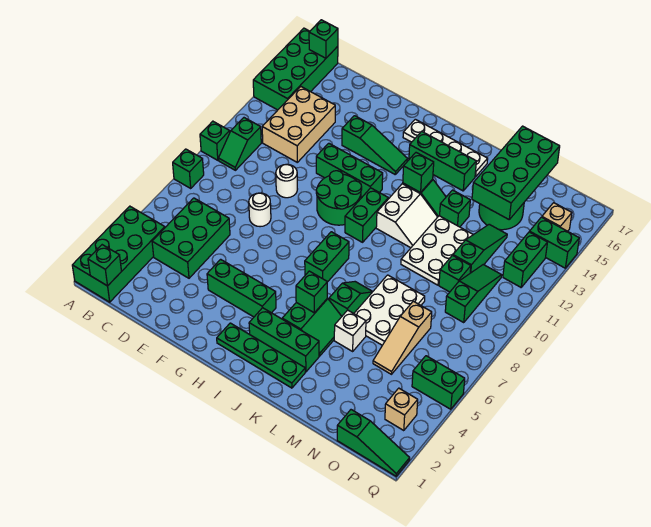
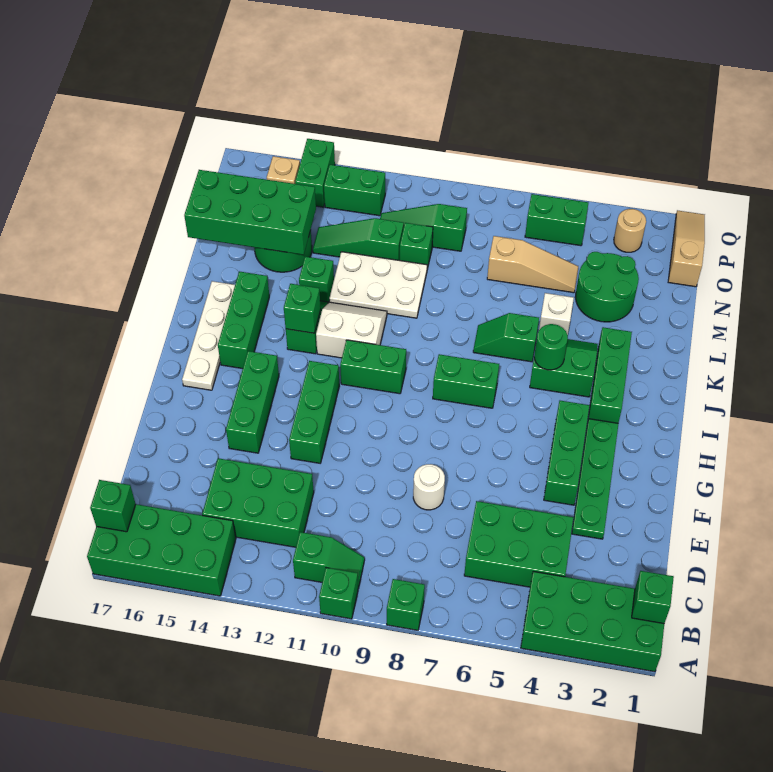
tan brick C12:D14 level 1 -> green brick C12:D14 level 1
white round brick E10 level 1 -> none
green slope F14:H14 level 1 top F -> green brick F14:H14 level 1
green round brick G10:H11 level 1 -> green round brick M3:N4 level 1
green plate H2:K2 level 1 -> green plate E3:H3 level 1
green brick J5 level 2 -> green round brick J5 level 2
white plate L6:M8 level 1 -> none
green slope O1:Q1 level 1 top O -> tan slope O1:Q1 level 1 top O
tan brick P3 level 1 -> tan round brick P3 level 1
green brick P5:Q5 level 1 -> green brick P5:P6 level 1

